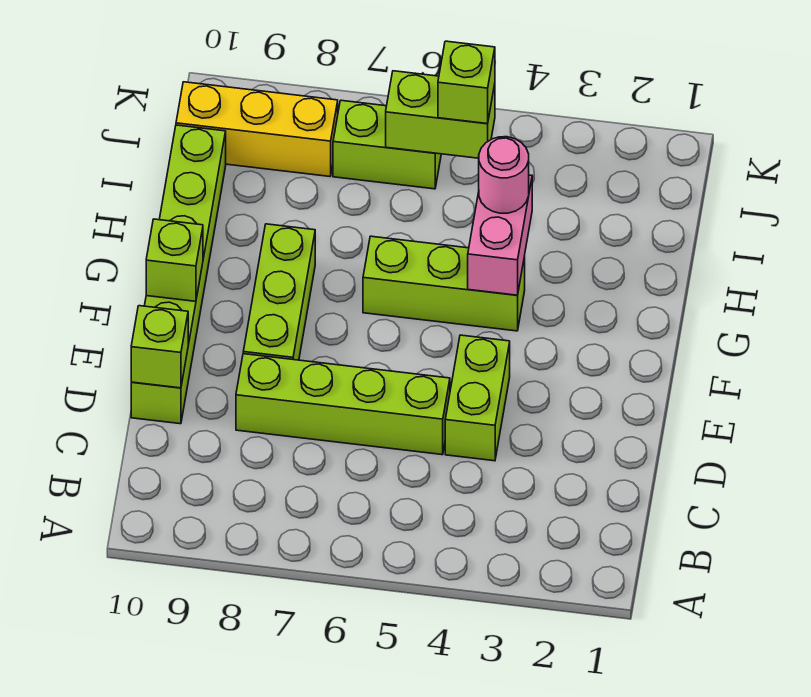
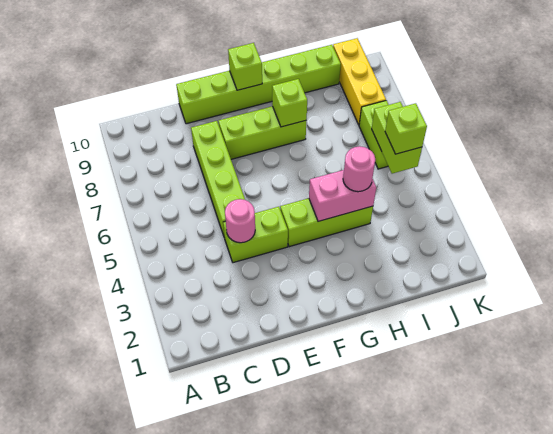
none -> pink round brick D4 level 2
lime brick D10 level 2 -> lime brick G8 level 2
lime brick G4:G6 level 1 -> lime brick F4:H4 level 1

